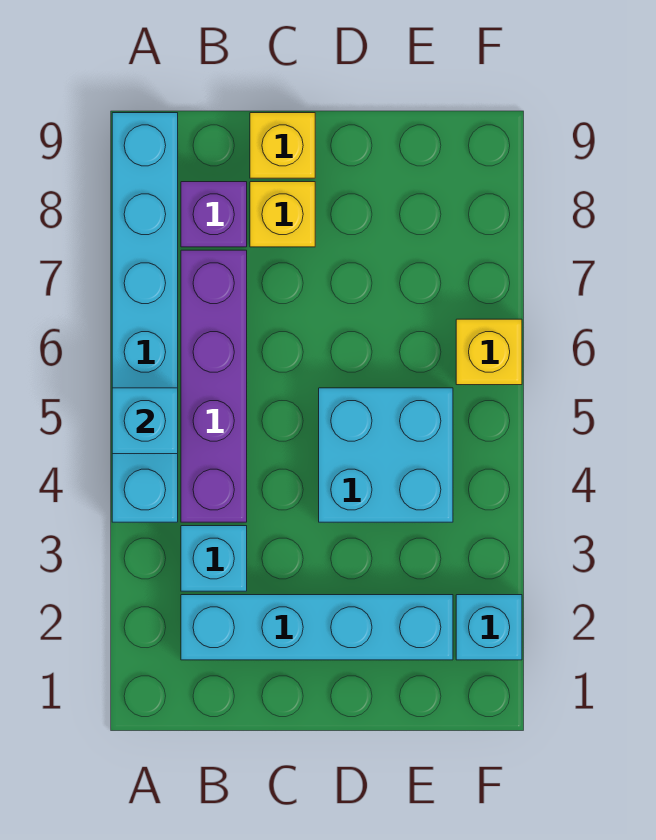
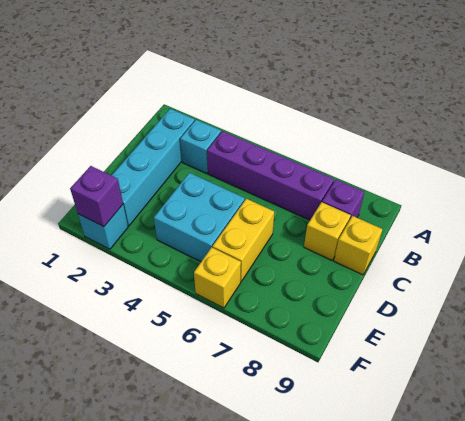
cyan brick A4:A9 level 1 -> none
cyan brick A5 level 2 -> none
none -> yellow brick D6:E6 level 1
none -> purple brick F2 level 2

